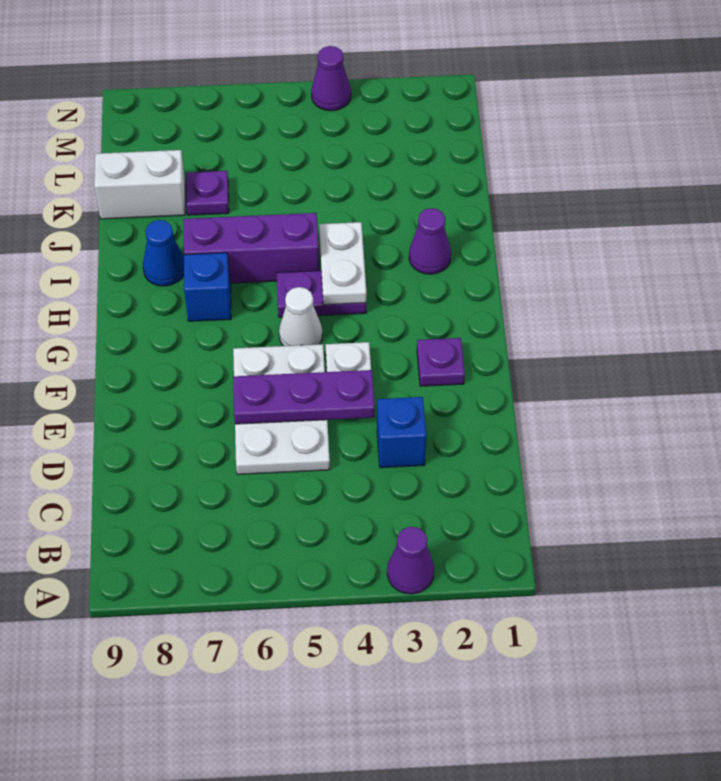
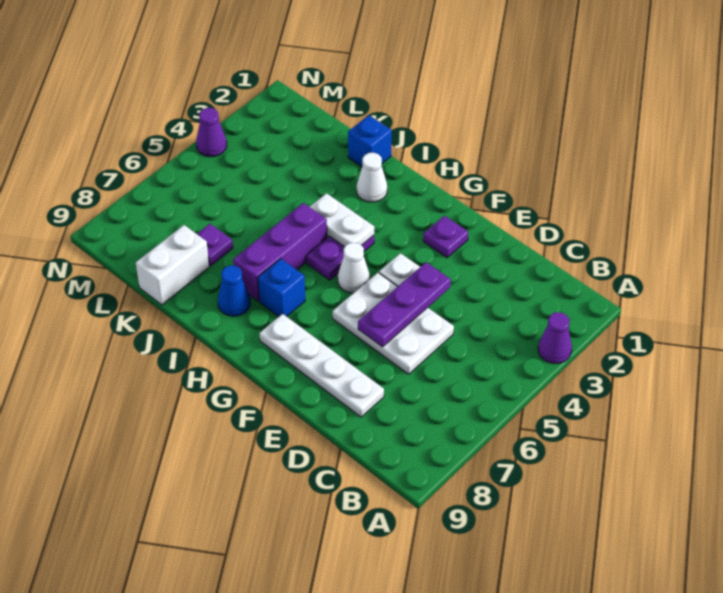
blue brick D3 level 1 -> blue brick J1 level 1
none -> white plate D8:G8 level 1
purple cone I2 level 1 -> white cone I2 level 1

